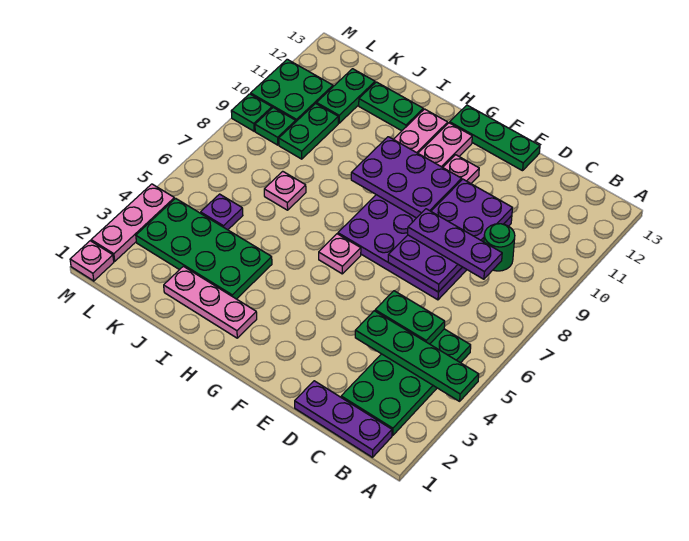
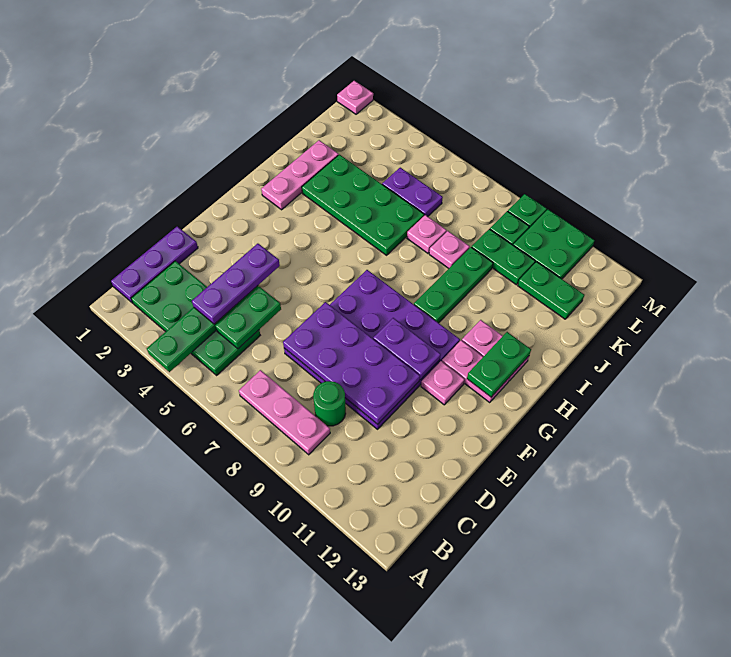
purple plate C8:E8 level 3 -> purple plate C4:E4 level 3
green plate E13:G13 level 1 -> green plate H9:J9 level 1
purple plate F9:H10 level 2 -> purple plate F9:F10 level 2
pink plate G6 level 1 -> pink plate J8 level 1
green plate I3:L4 level 1 -> green plate I3:J6 level 1
green plate I12:J12 level 1 -> green plate G12:H12 level 2
purple plate K5 level 1 -> purple plate K5:K6 level 1
pink plate M2:M4 level 1 -> pink plate B7:B9 level 1

